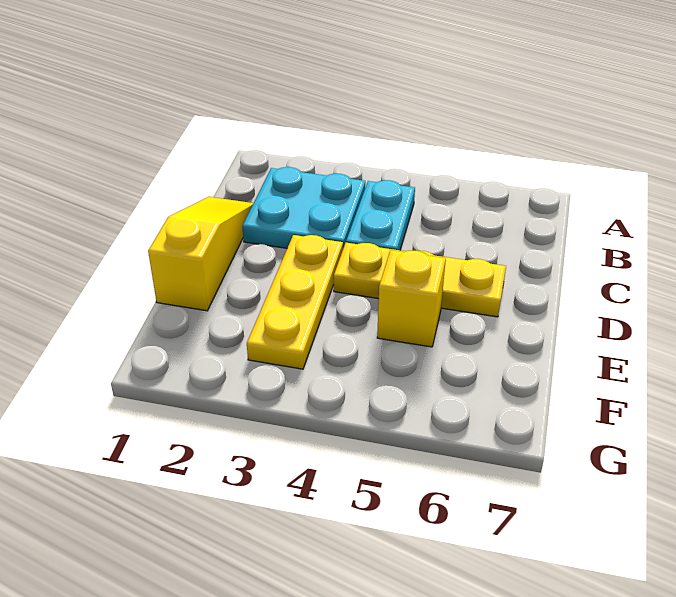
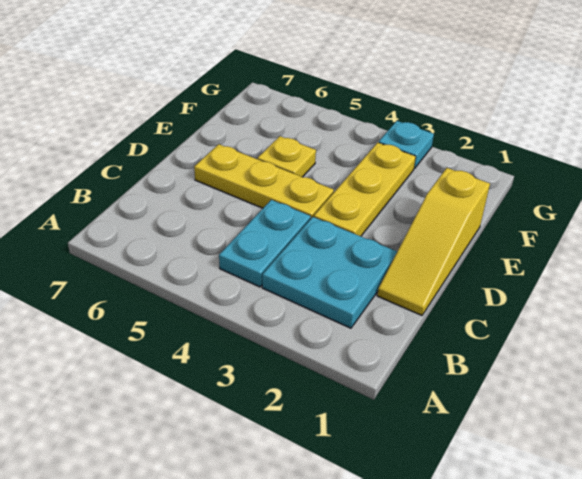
yellow brick E5 level 1 -> yellow plate E5 level 1
none -> cyan plate G3 level 1

